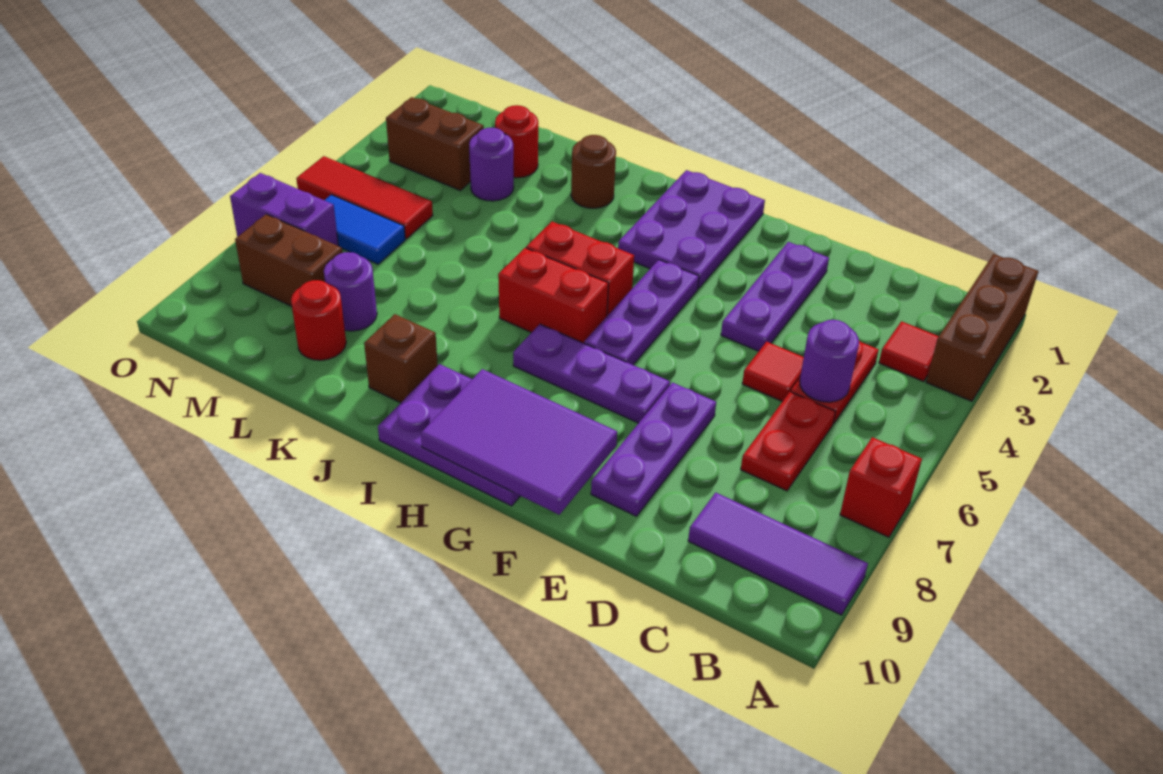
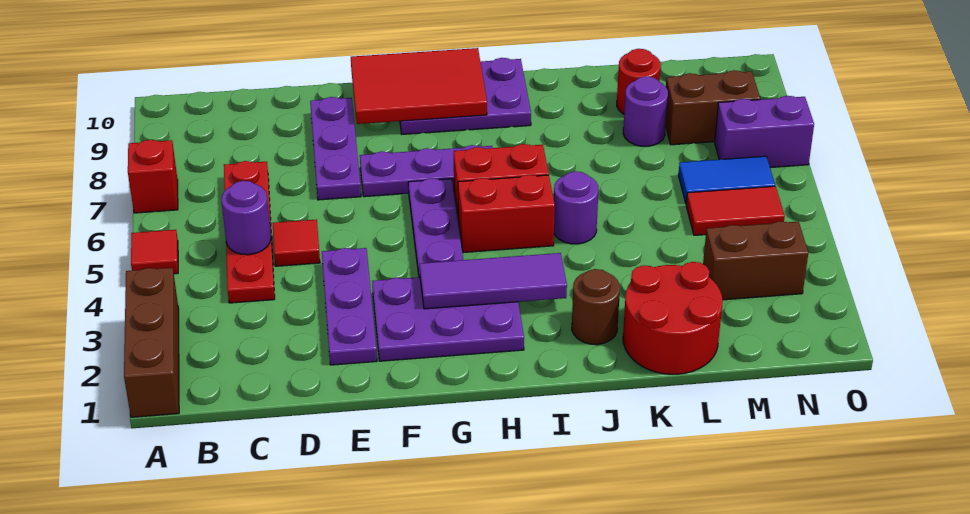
purple tile A9:C9 level 1 -> purple tile G3:I3 level 2
red tile B3 level 1 -> red tile A5 level 1
purple tile F9:H10 level 2 -> red tile F9:H10 level 2
purple plate G1:H3 level 1 -> purple plate F2:H3 level 1
brown brick J9 level 1 -> none
red round brick L2 level 1 -> red round brick K1:L2 level 1
purple round brick L3 level 1 -> purple round brick J5 level 1
red tile M5:O5 level 1 -> red tile M5:N5 level 1

